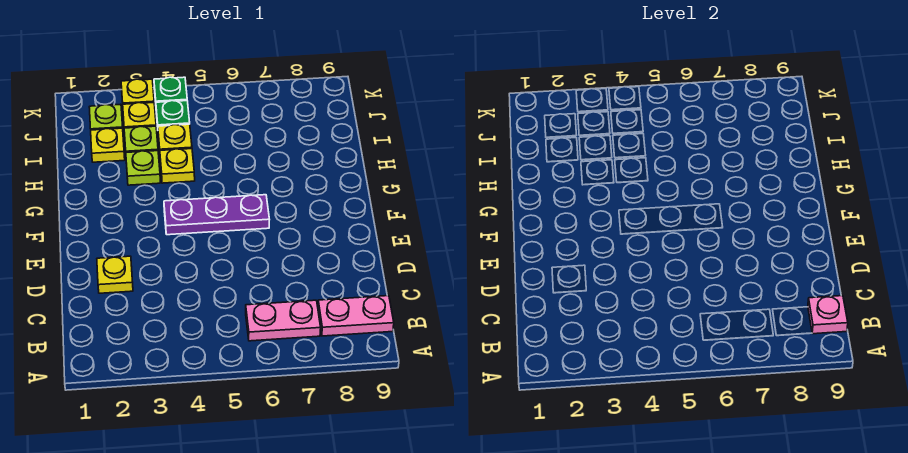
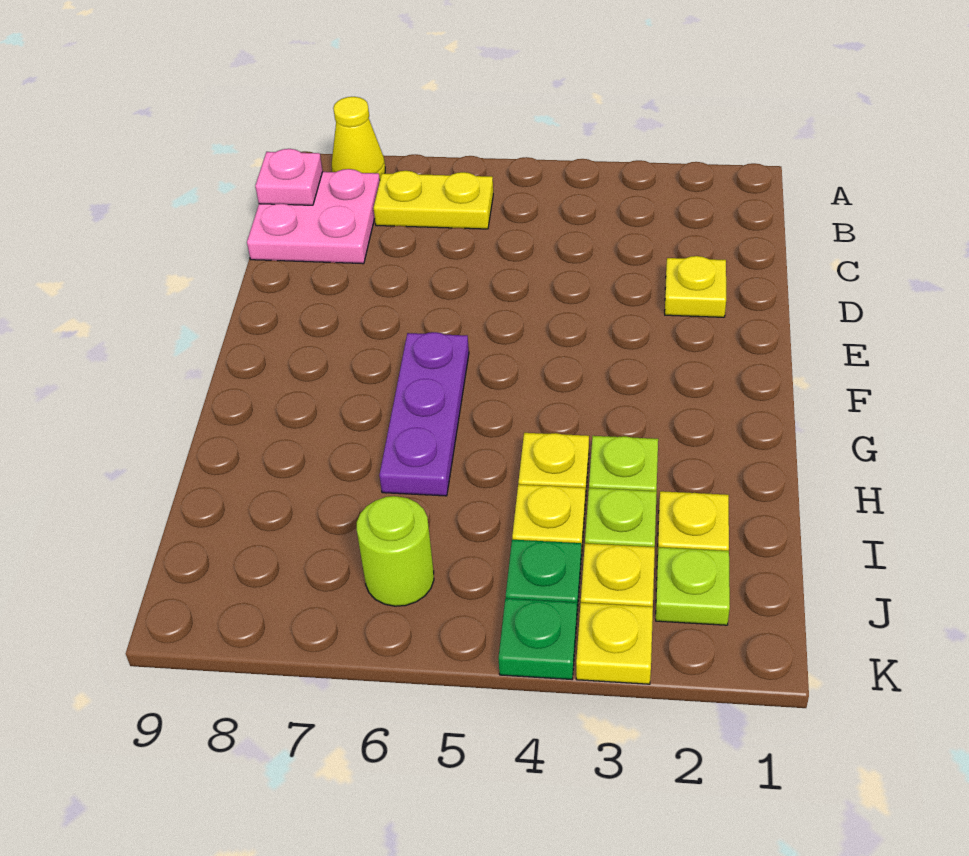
none -> yellow cone A8 level 1
pink plate B6:B7 level 1 -> yellow plate B6:B7 level 1
pink plate B8:B9 level 1 -> pink plate B8:C9 level 1
purple plate F4:F6 level 1 -> purple plate F6:H6 level 1
none -> lime round brick J6 level 1

